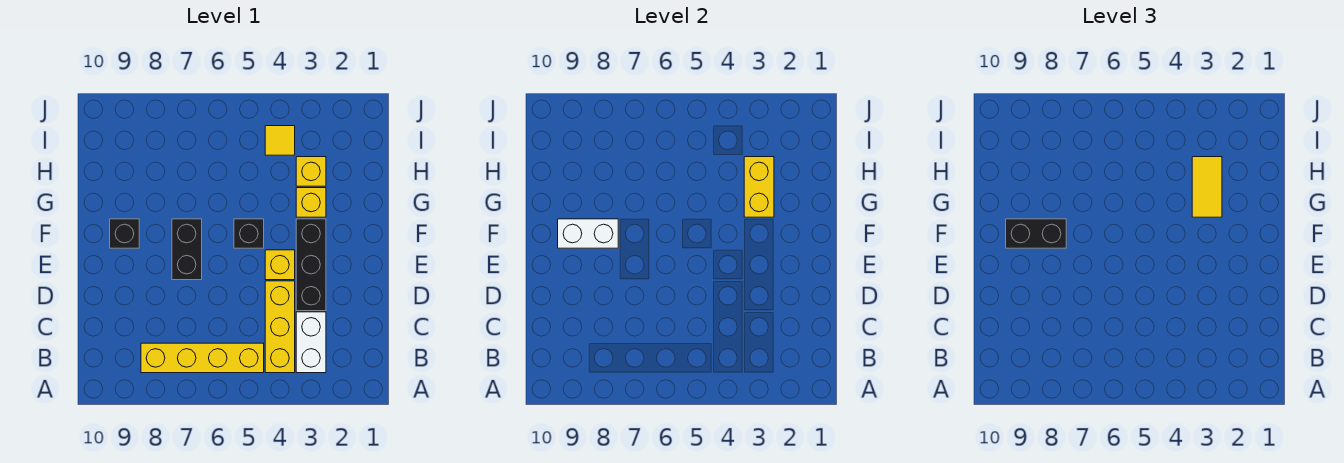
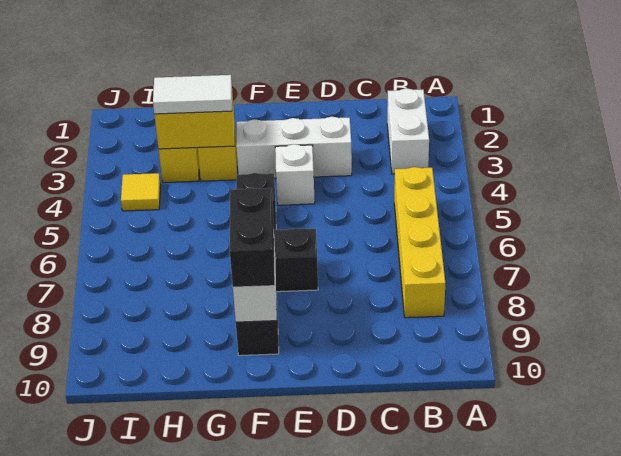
white brick B3:C3 level 1 -> white brick B2:B3 level 1
yellow brick B4:D4 level 1 -> none
black brick D3:F3 level 1 -> white brick D3:F3 level 1
yellow brick E4 level 1 -> white brick E4 level 1
yellow tile G3:H3 level 3 -> white tile G3:H3 level 3

